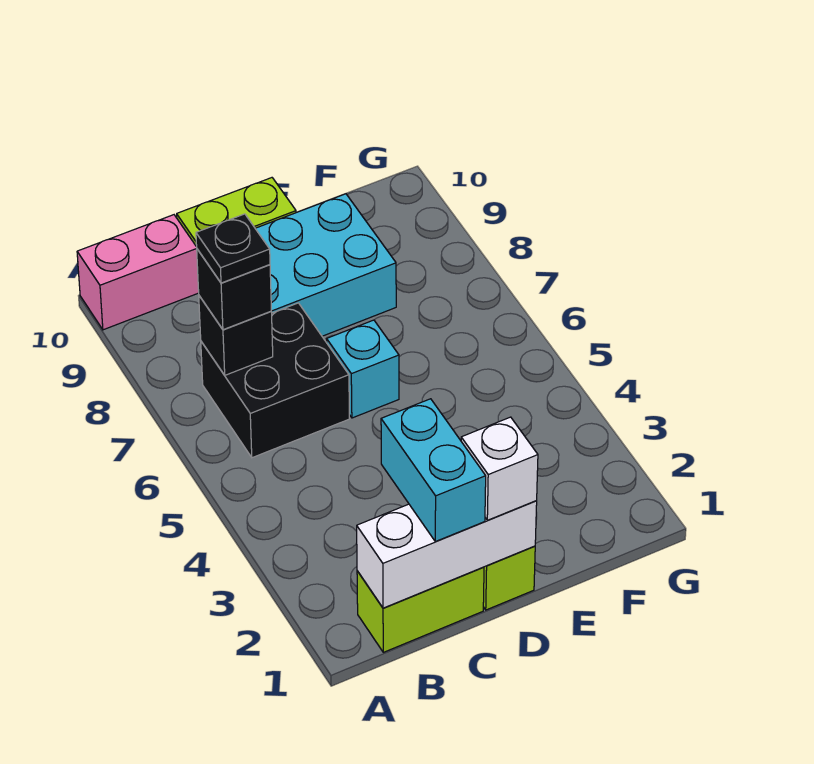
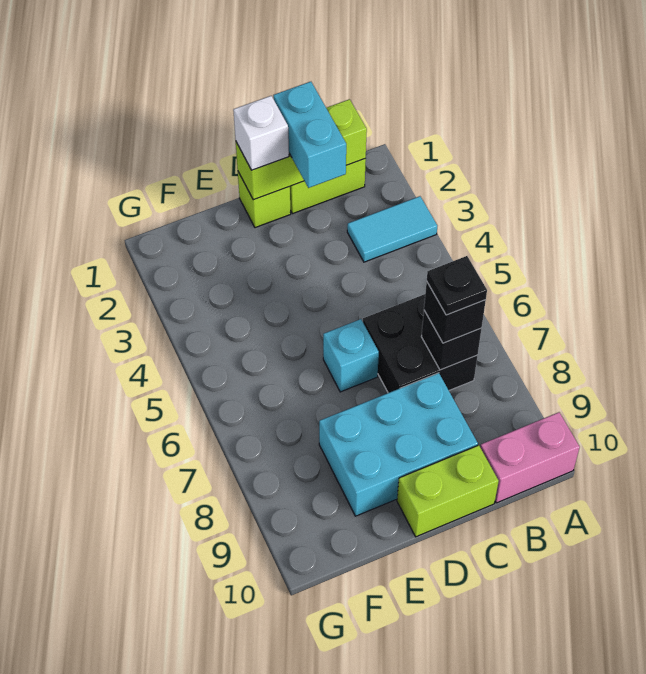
none -> cyan tile A3:B3 level 1
white brick B1:D1 level 2 -> lime brick B1:D1 level 2

